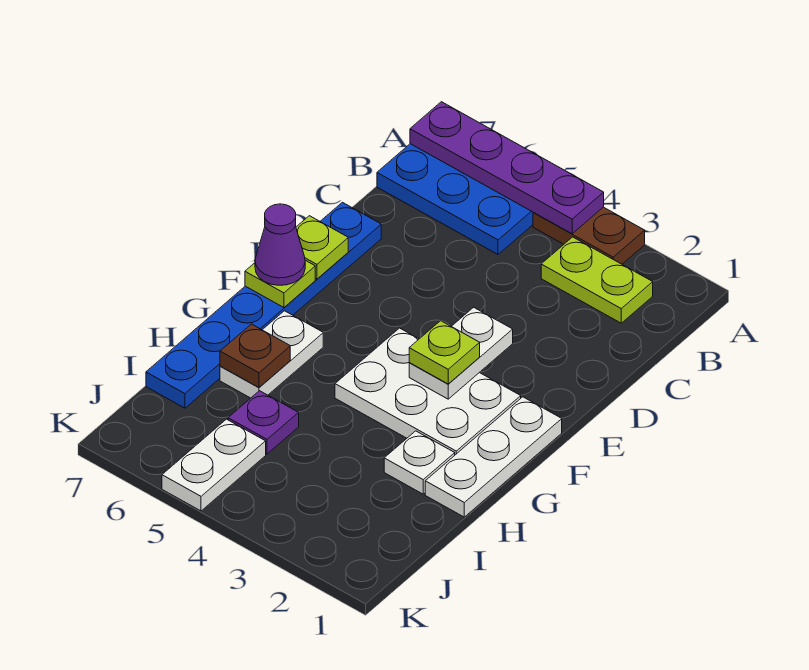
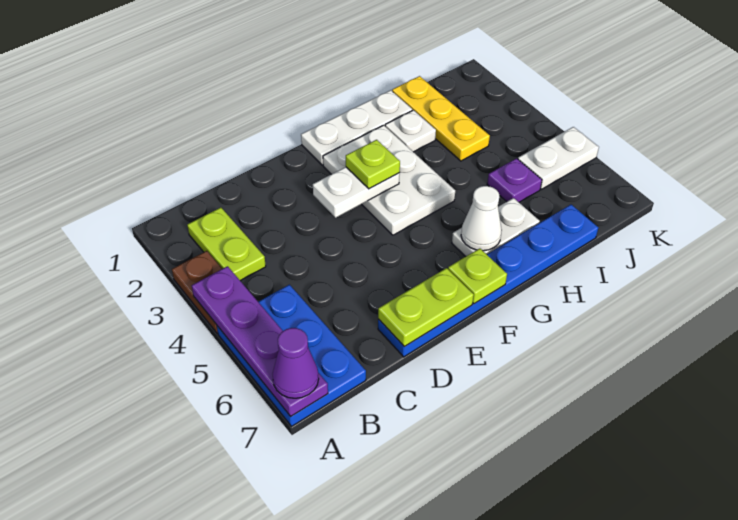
lime plate E7 level 2 -> lime plate D7:E7 level 2
purple cone F7 level 3 -> purple cone A7 level 3
none -> white cone G6 level 2
brown plate H6 level 2 -> none
none -> yellow plate I1:I3 level 1

